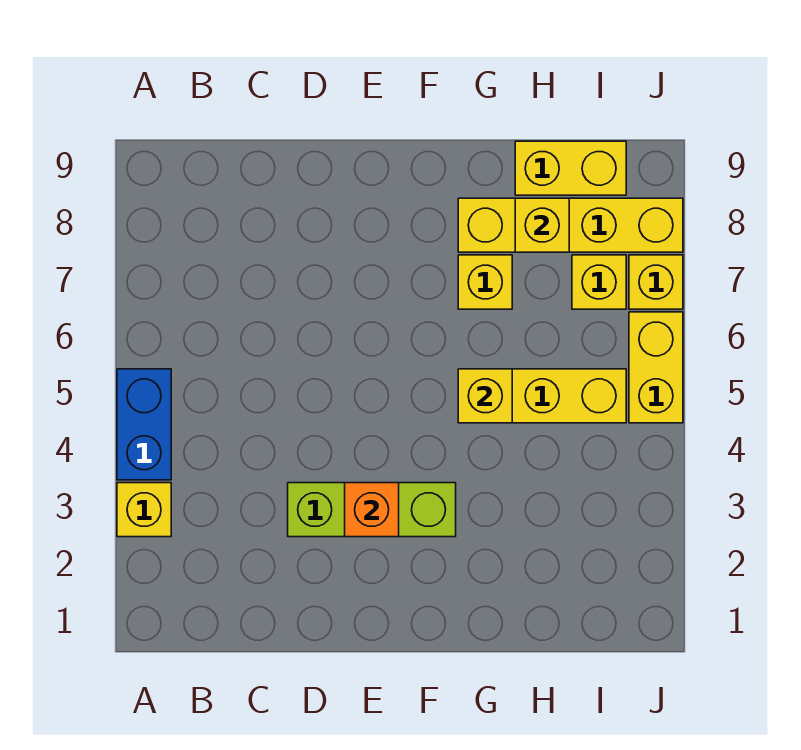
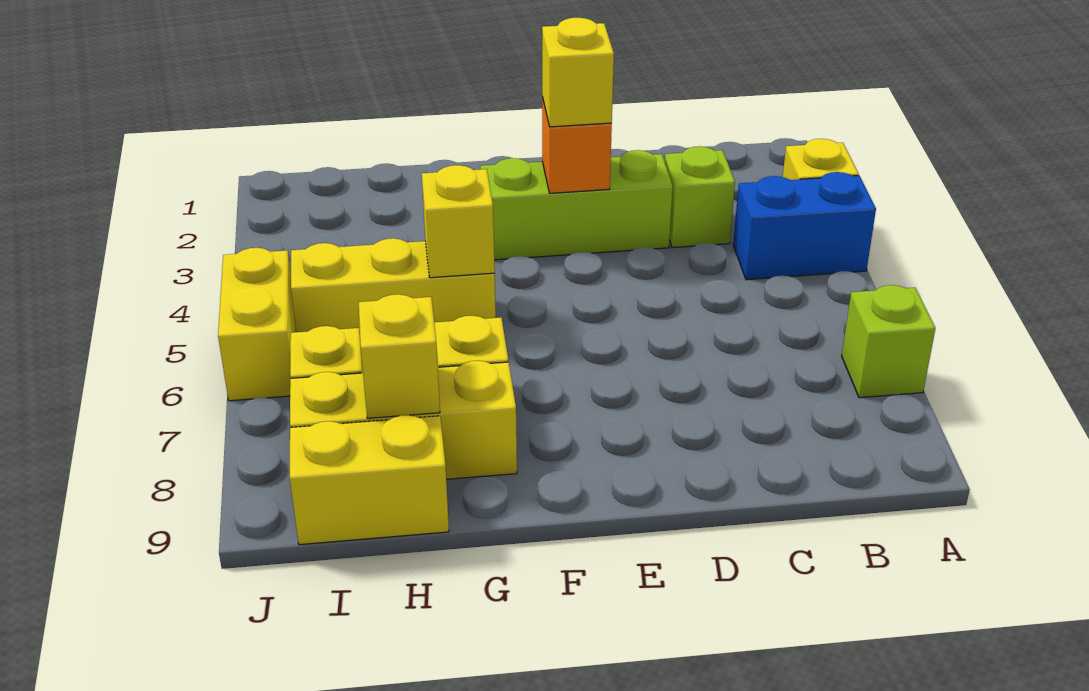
blue brick A4:A5 level 1 -> blue brick A4:B4 level 1
none -> lime brick A7 level 1
none -> lime brick C3 level 1
yellow brick G8:J8 level 1 -> yellow brick G8:I8 level 1
yellow brick J7 level 1 -> yellow brick E3 level 3

